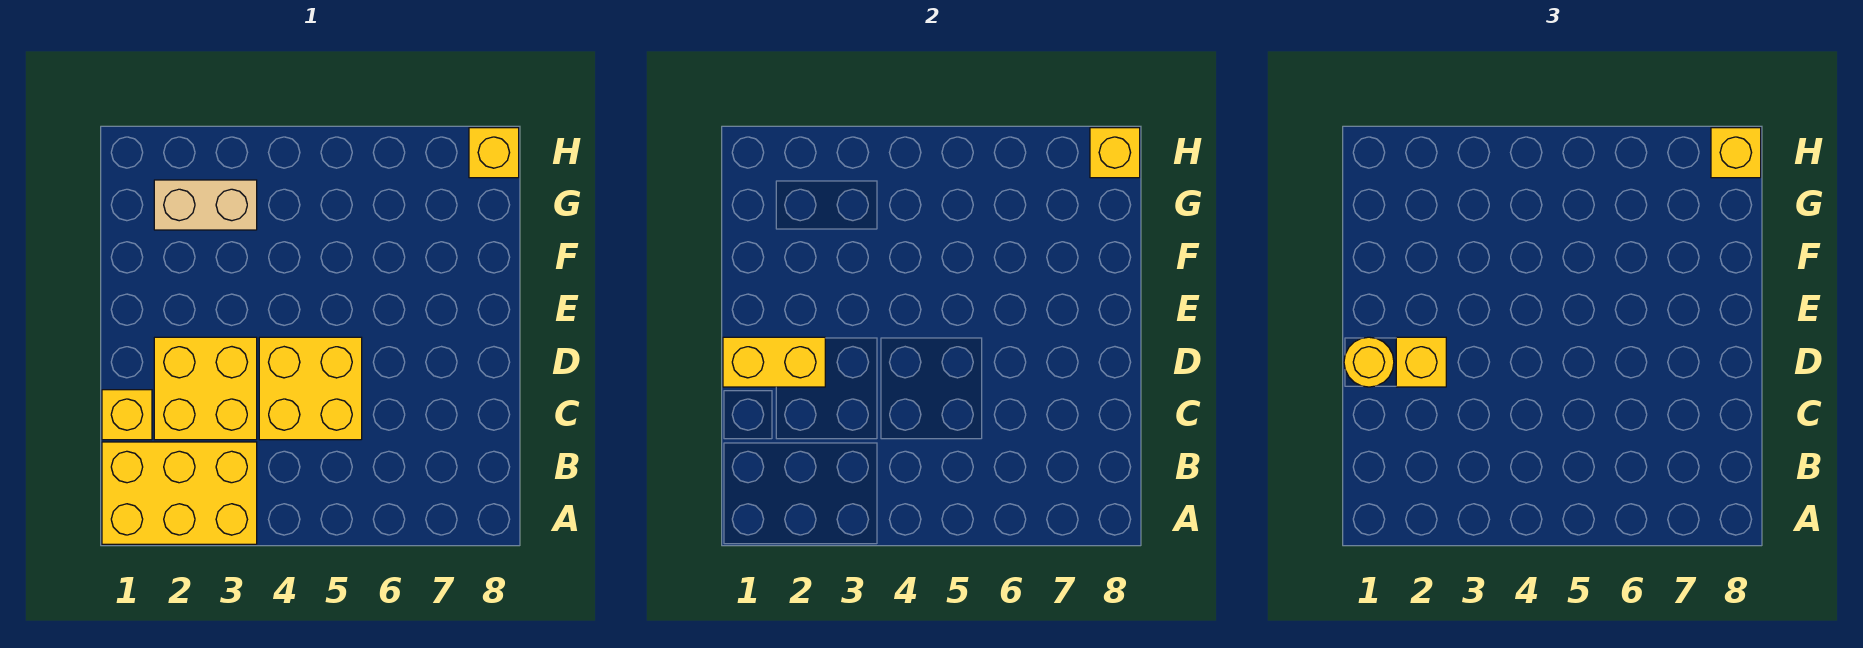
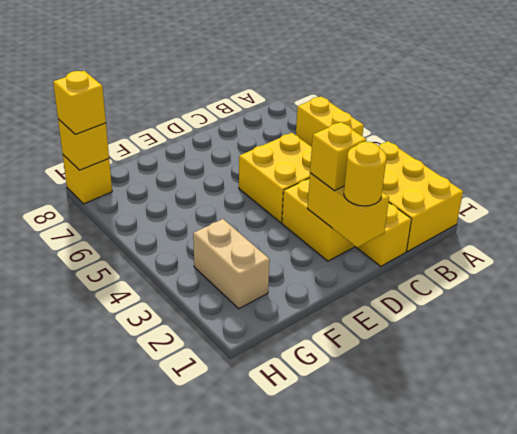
none -> yellow brick A5:A6 level 1

